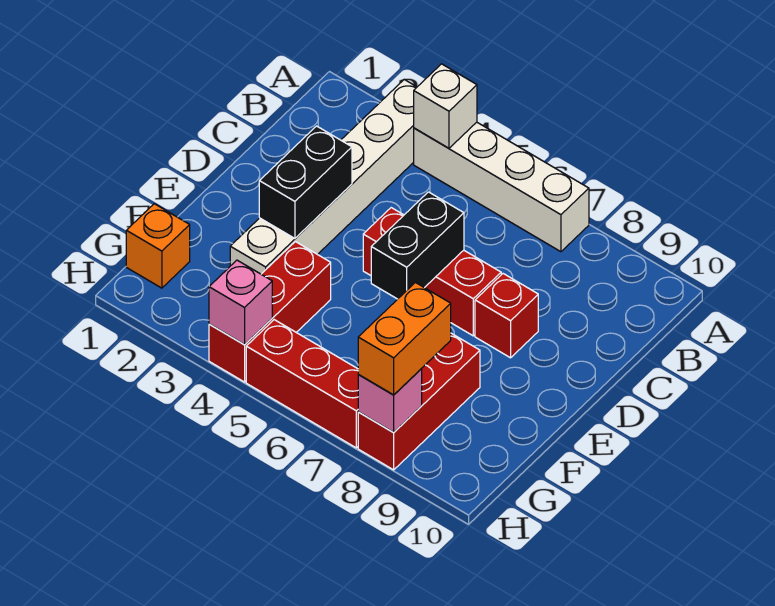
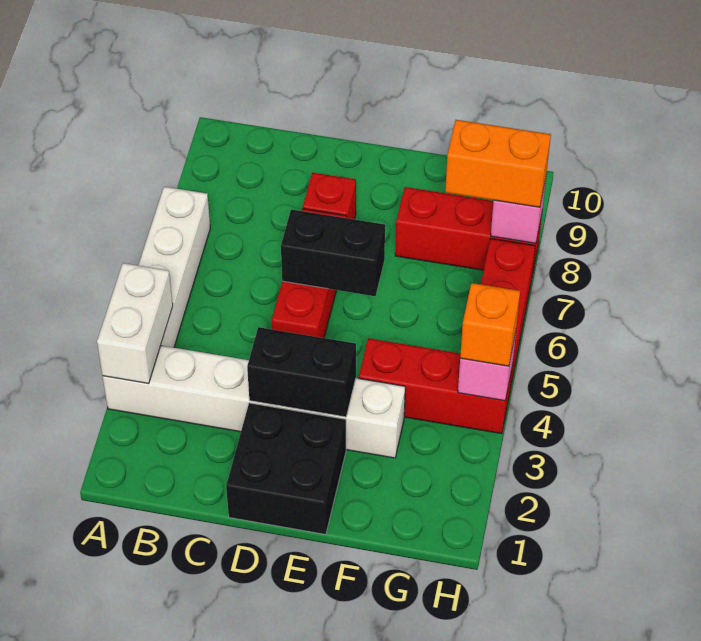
white brick A4 level 2 -> white brick A3:A4 level 2
none -> black brick D1:E2 level 1
orange brick G1 level 1 -> orange brick H4 level 3

